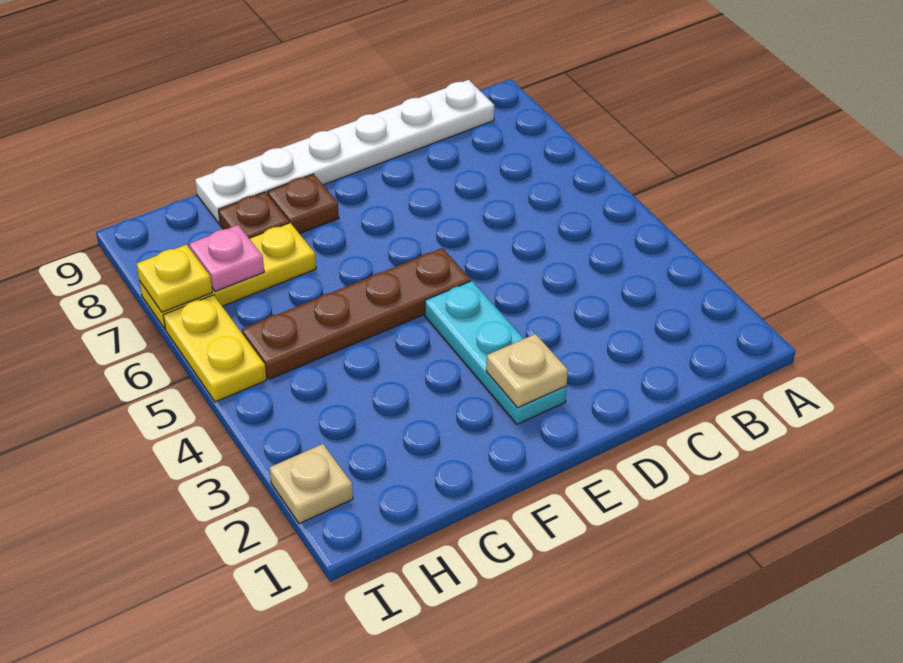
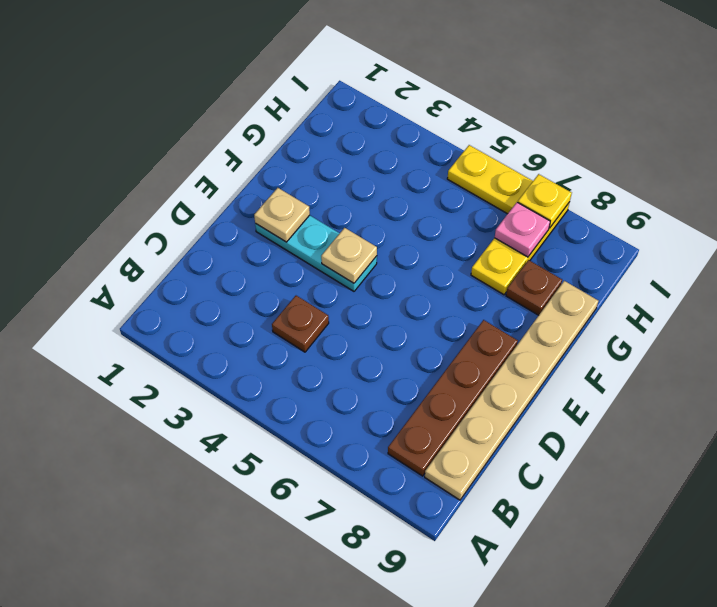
white plate B9:G9 level 1 -> tan plate B9:G9 level 1
brown plate E5:H5 level 1 -> brown plate B8:E8 level 1
brown plate F8 level 1 -> brown plate C4 level 1
tan plate I2 level 1 -> tan plate E4 level 2

